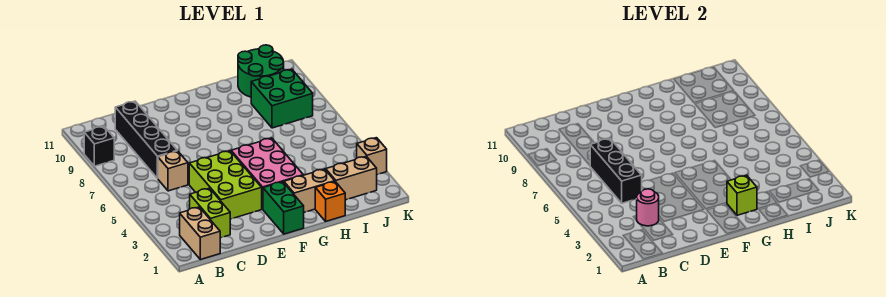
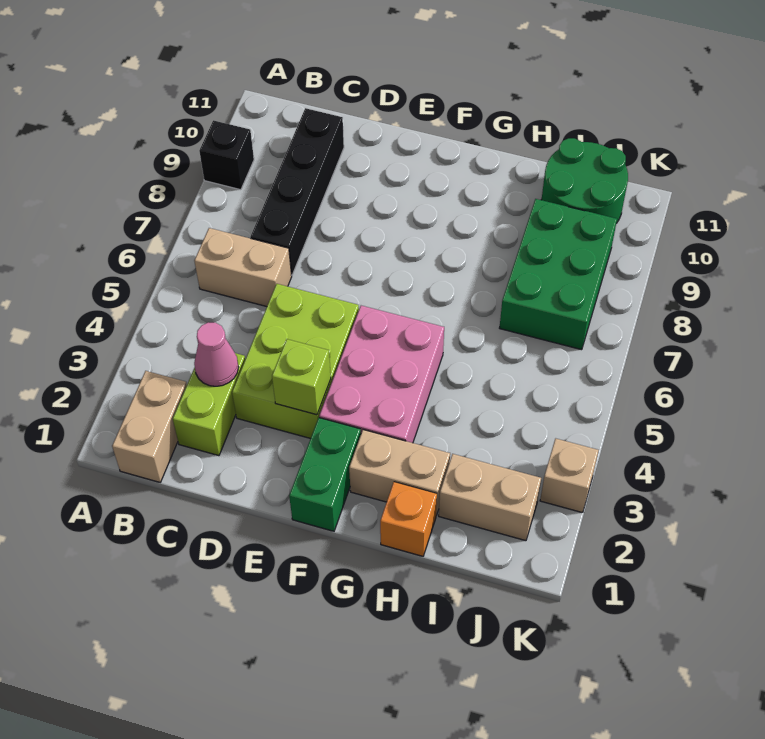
pink round brick C3 level 2 -> pink cone C3 level 2
black brick C5:C7 level 2 -> none
tan brick C6 level 1 -> tan brick B6:C6 level 1
lime brick G2 level 2 -> lime brick E3 level 2
green brick I8:J9 level 1 -> green brick I7:J9 level 1

